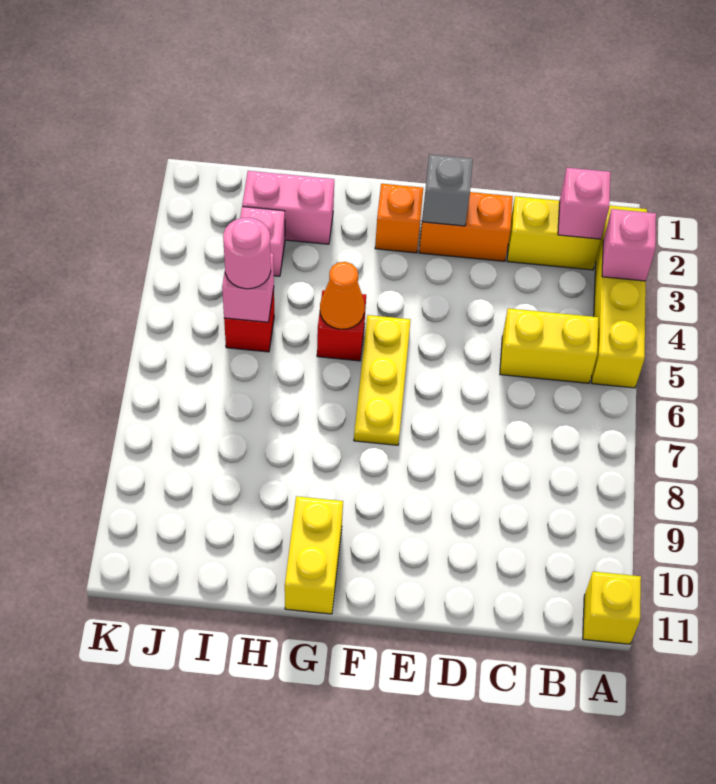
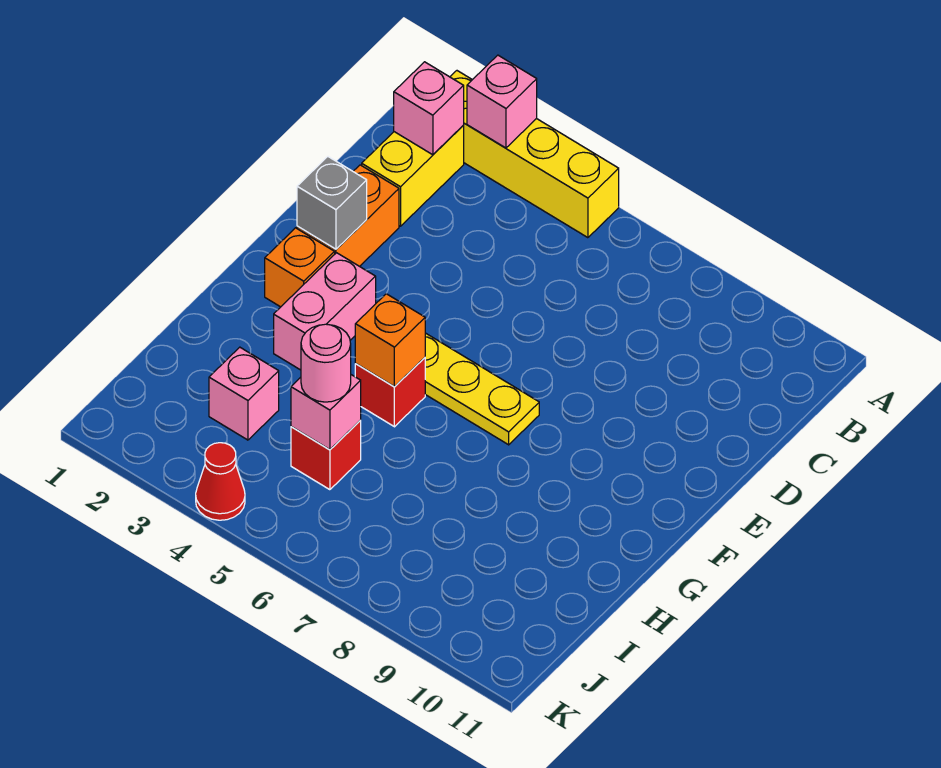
yellow brick A11 level 1 -> none
yellow brick B5:C5 level 1 -> none
orange cone G5 level 2 -> orange brick G5 level 2
yellow brick G10:G11 level 1 -> none
pink brick H2:I2 level 1 -> pink brick F3:G3 level 1
none -> red cone K4 level 1

